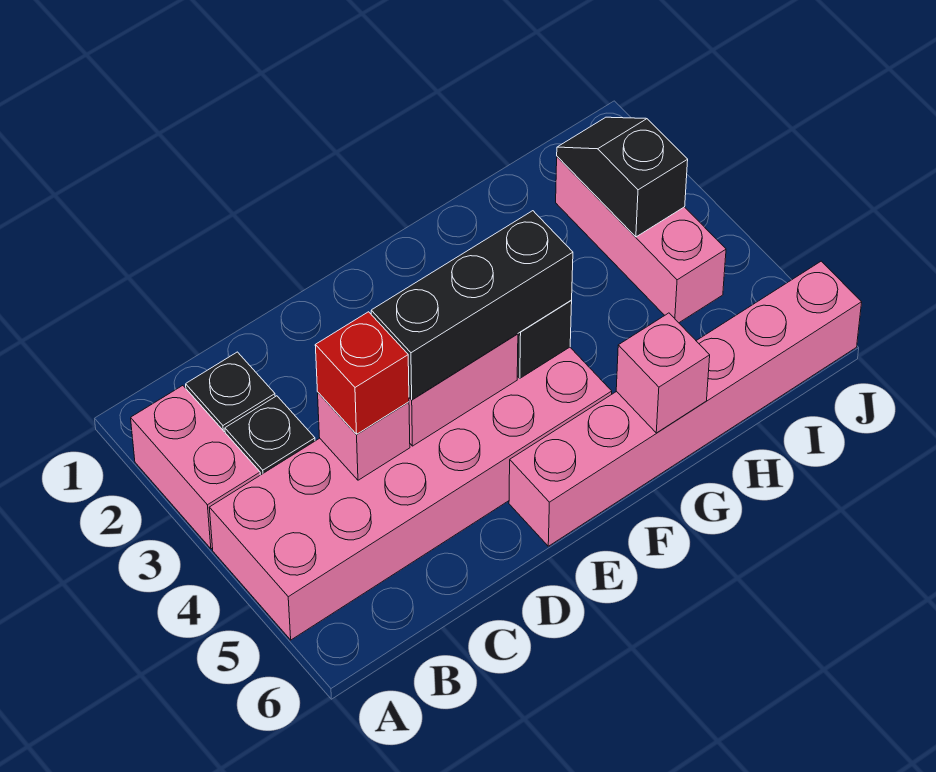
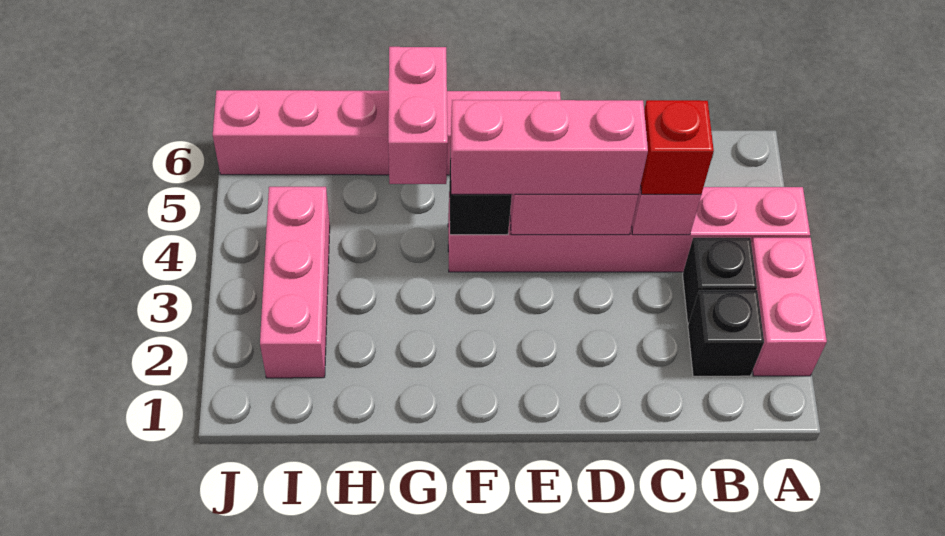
pink brick A4:F5 level 1 -> pink brick A4:F4 level 1
black brick D4:F4 level 3 -> pink brick D4:F4 level 3
pink brick G6 level 2 -> pink brick G5:G6 level 2
black slope I2:I3 level 2 top 3 -> none

